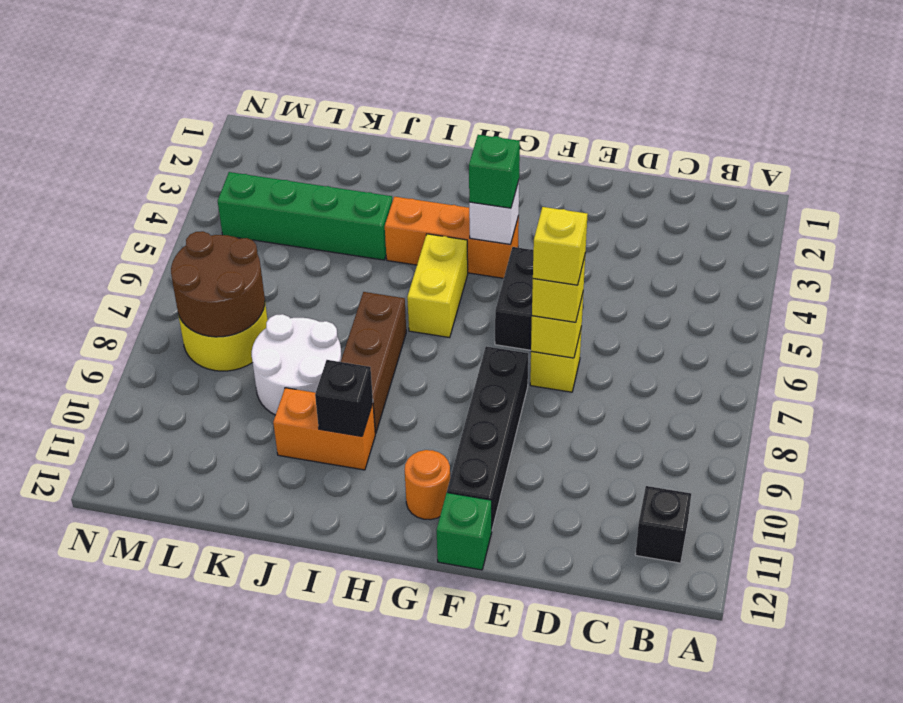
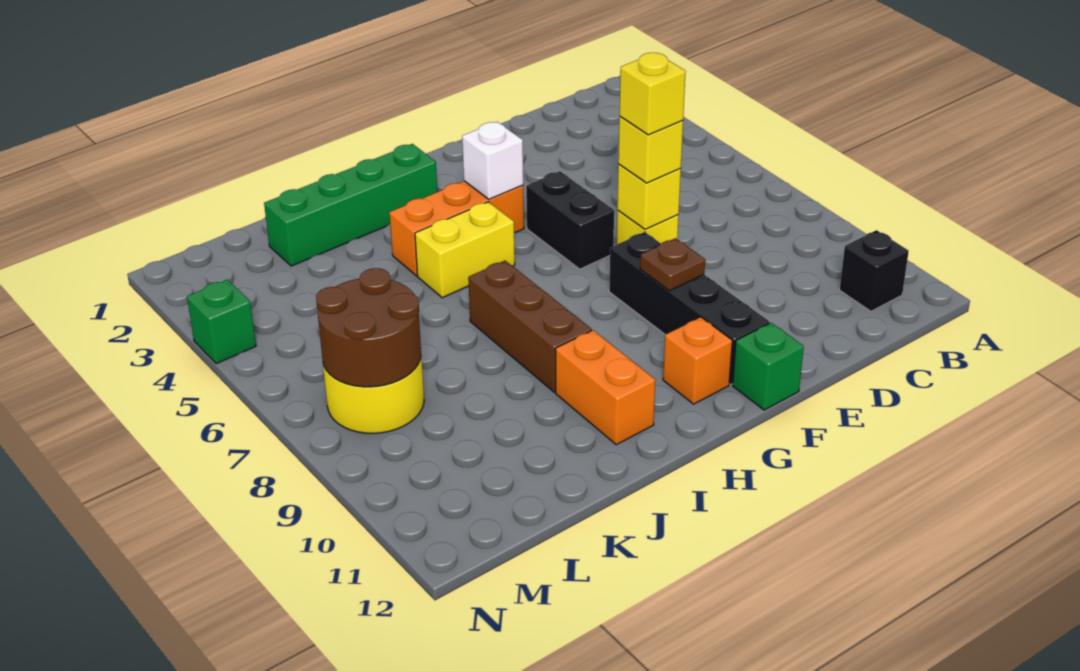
none -> brown plate F9 level 2
green brick G4 level 3 -> green brick N4 level 1
orange round brick G11 level 1 -> orange brick G11 level 1
yellow brick H5:H6 level 1 -> yellow brick H5:I5 level 1
orange brick I10:J10 level 1 -> orange brick I10:I11 level 1
black brick I10 level 2 -> none
green brick J4:M4 level 1 -> green brick H2:K2 level 1
white round brick J8:K9 level 1 -> none

